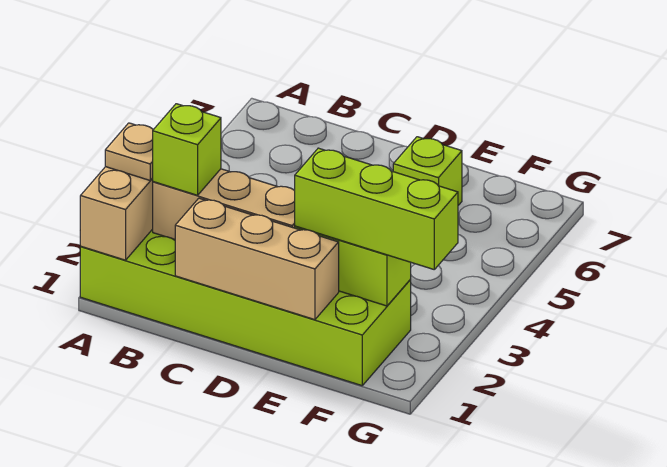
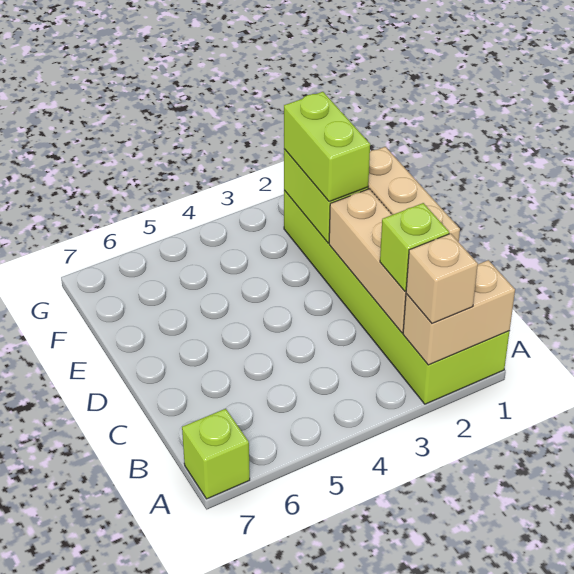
tan plate A2 level 3 -> tan brick A2 level 3
lime brick E2:G2 level 3 -> lime brick E2:F2 level 3
lime brick E6 level 1 -> lime brick A7 level 1

